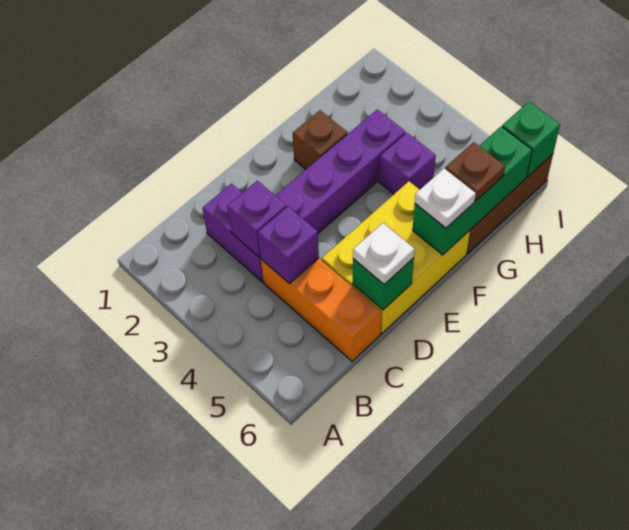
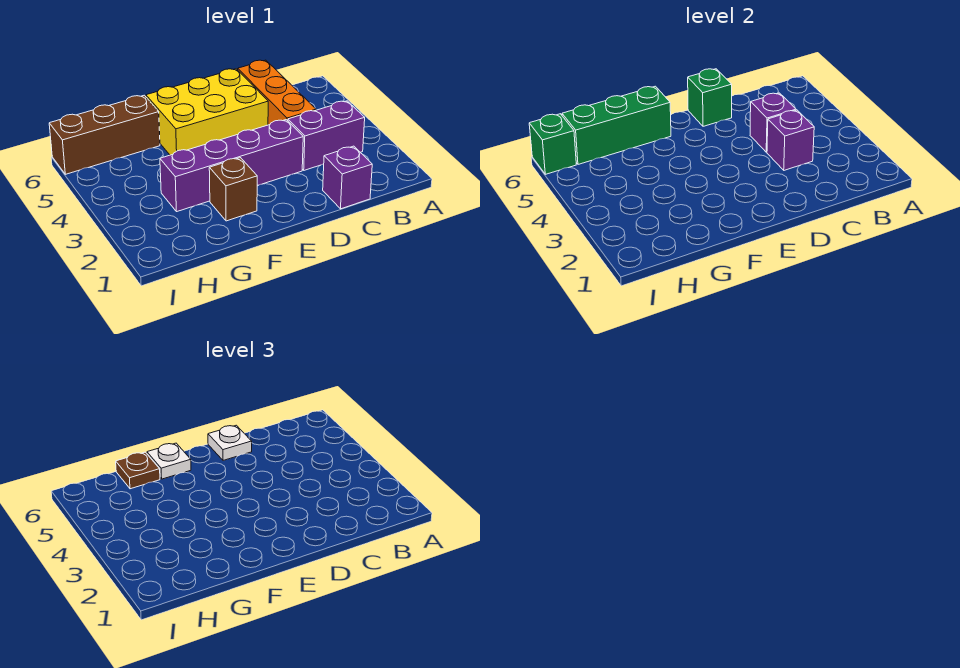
purple brick C2:C3 level 1 -> purple brick B3:C3 level 1
purple brick G4 level 1 -> purple brick C1 level 1

